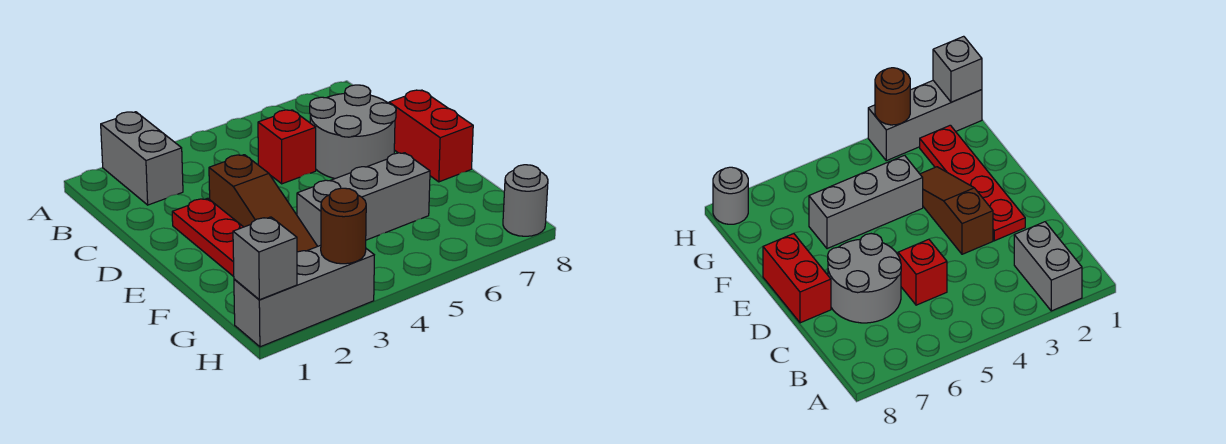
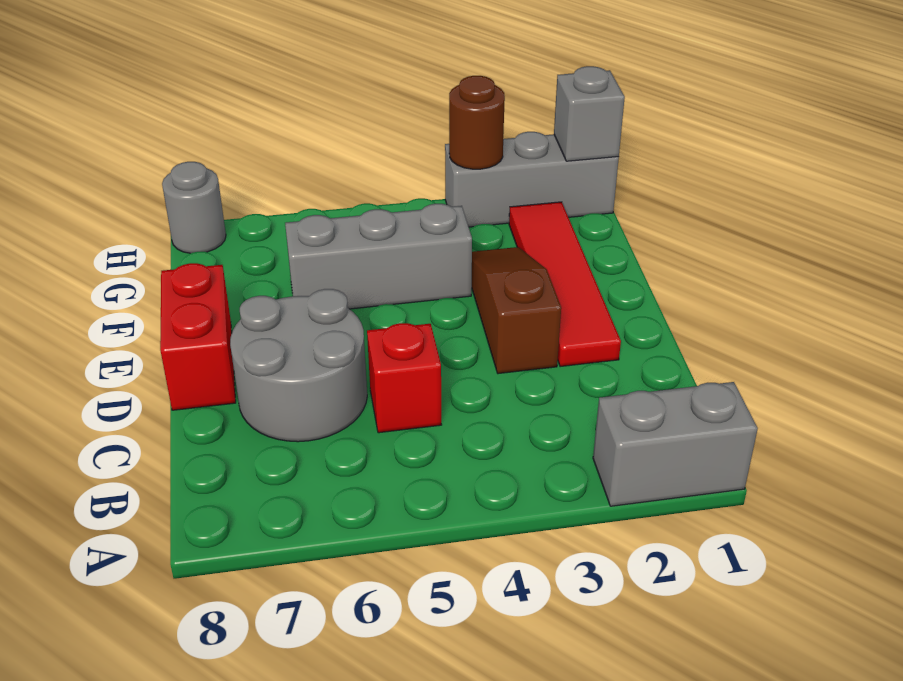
grey brick A2:B2 level 1 -> grey brick A1:A2 level 1
red plate D2:G2 level 1 -> red tile D2:G2 level 1

